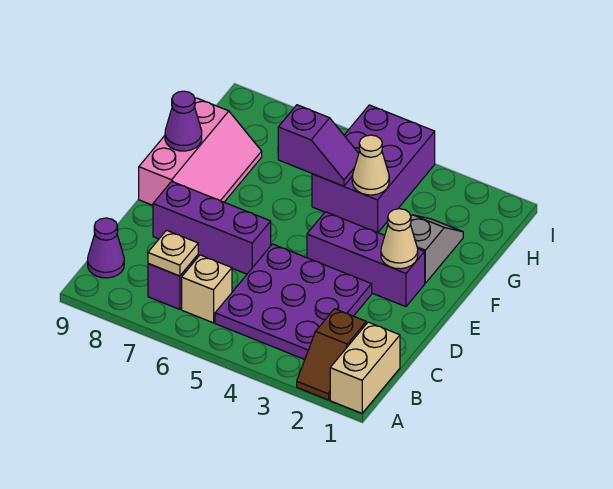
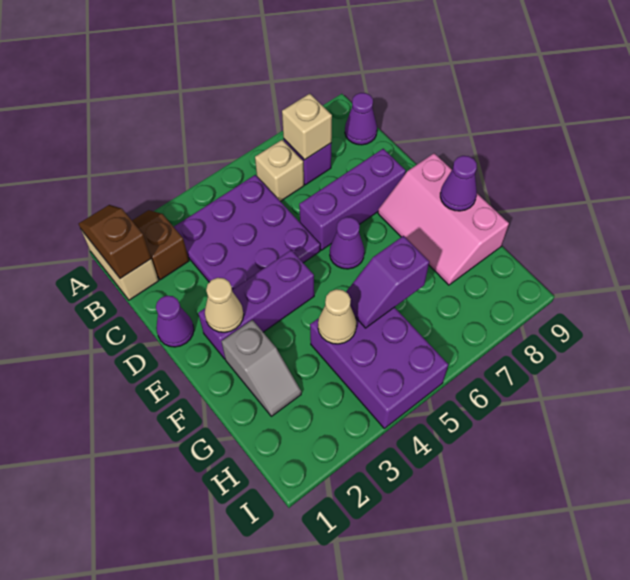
none -> brown slope A1:B1 level 2 top B
tan plate B7 level 2 -> tan brick B7 level 2
none -> purple cone D1 level 1
none -> purple cone E6 level 1

